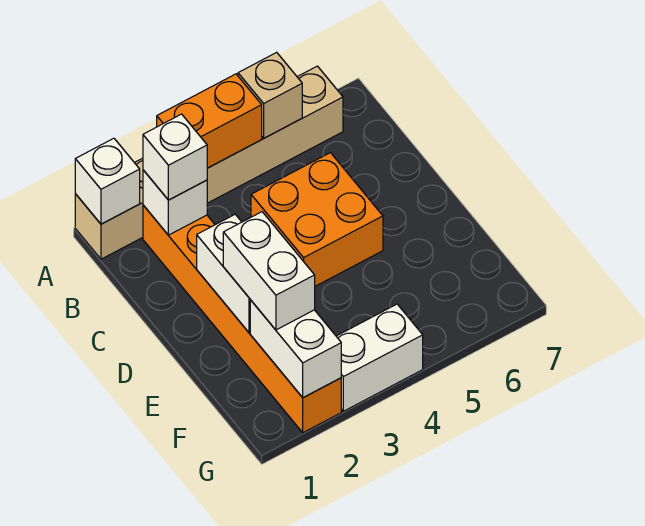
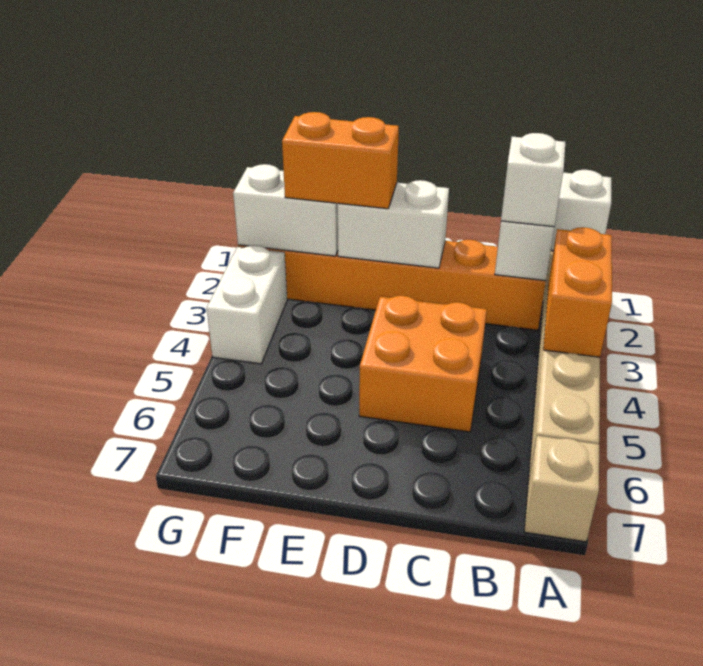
tan brick A5 level 2 -> tan brick A7 level 1
white brick E2:F2 level 3 -> orange brick E2:F2 level 3

